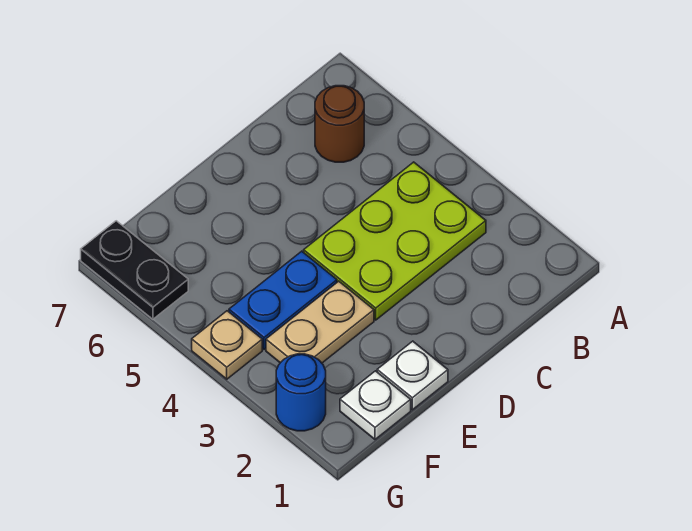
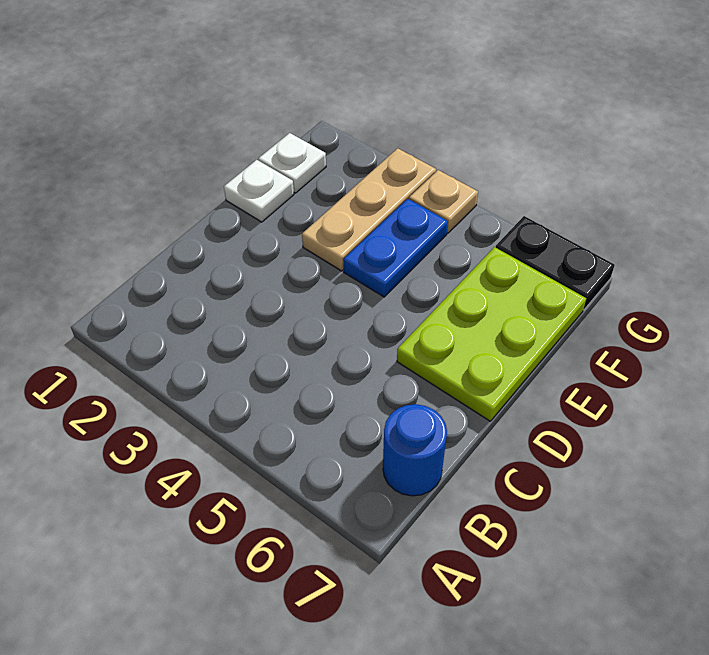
lime plate B3:D4 level 1 -> lime plate D6:F7 level 1
brown round brick B6 level 1 -> none
tan plate E3:F3 level 1 -> tan plate E3:G3 level 1
blue round brick G2 level 1 -> blue round brick B7 level 1

